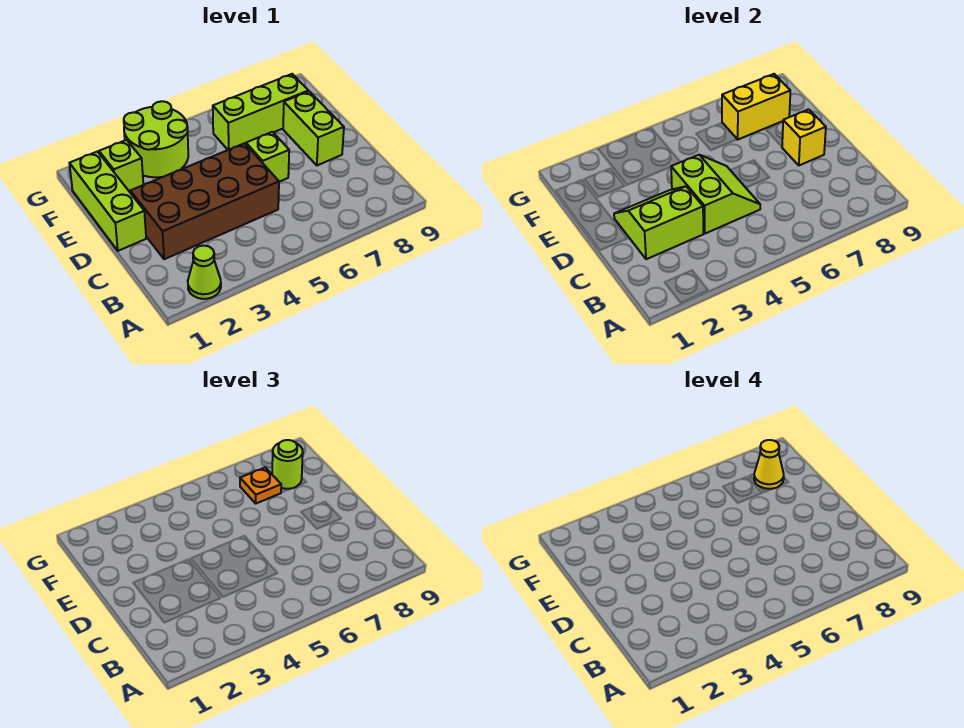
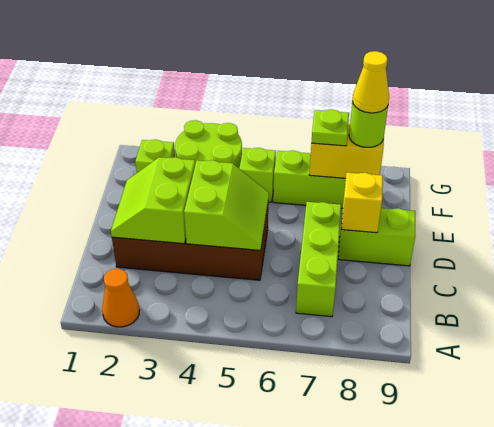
lime cone A2 level 1 -> orange cone A2 level 1
lime slope C2:D3 level 2 top C -> lime slope C2:D3 level 2 top 3
lime brick D1:F1 level 1 -> lime brick B7:D7 level 1
lime brick D6 level 1 -> lime brick F5 level 1
lime brick D8:E8 level 1 -> lime brick D8:D9 level 1
orange plate F7 level 3 -> lime plate F7 level 3

